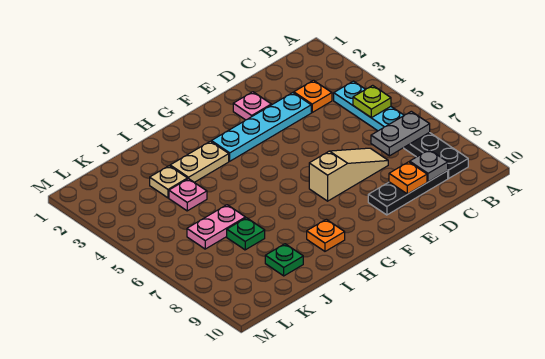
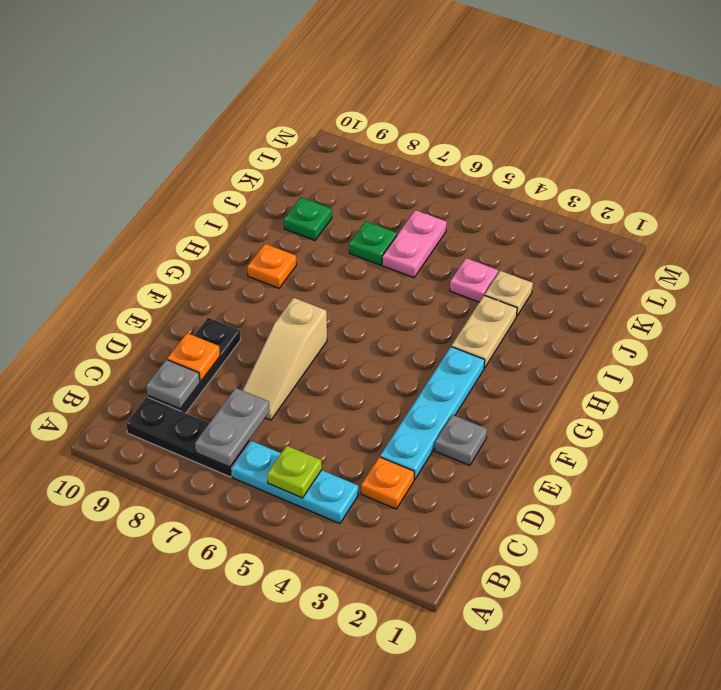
pink plate E2 level 1 -> grey plate E2 level 1

